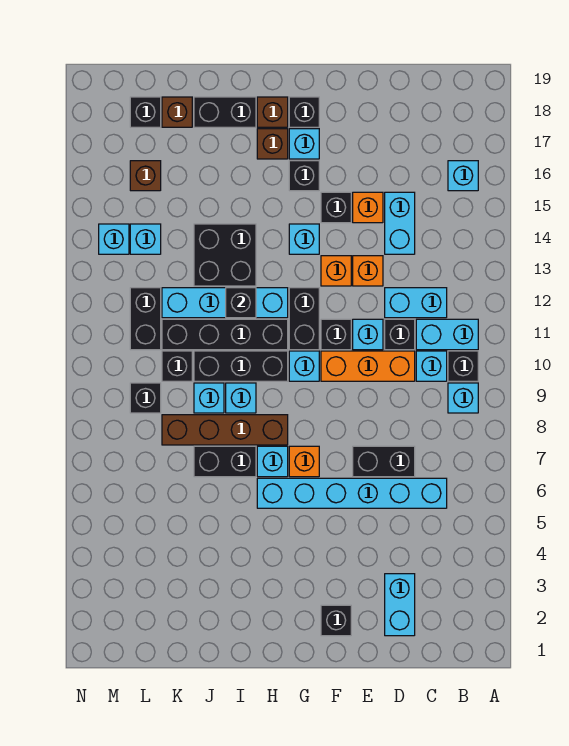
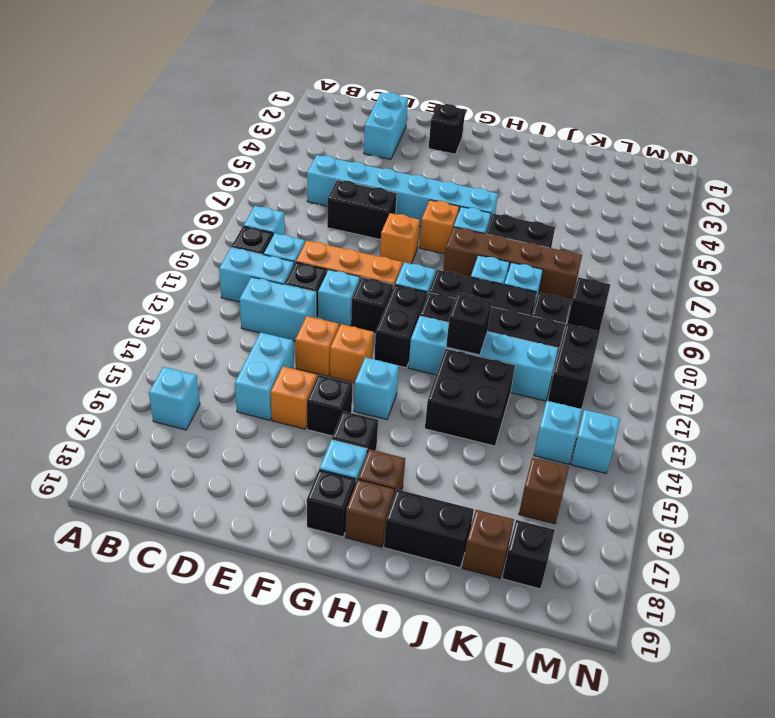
none -> orange brick F8 level 1

